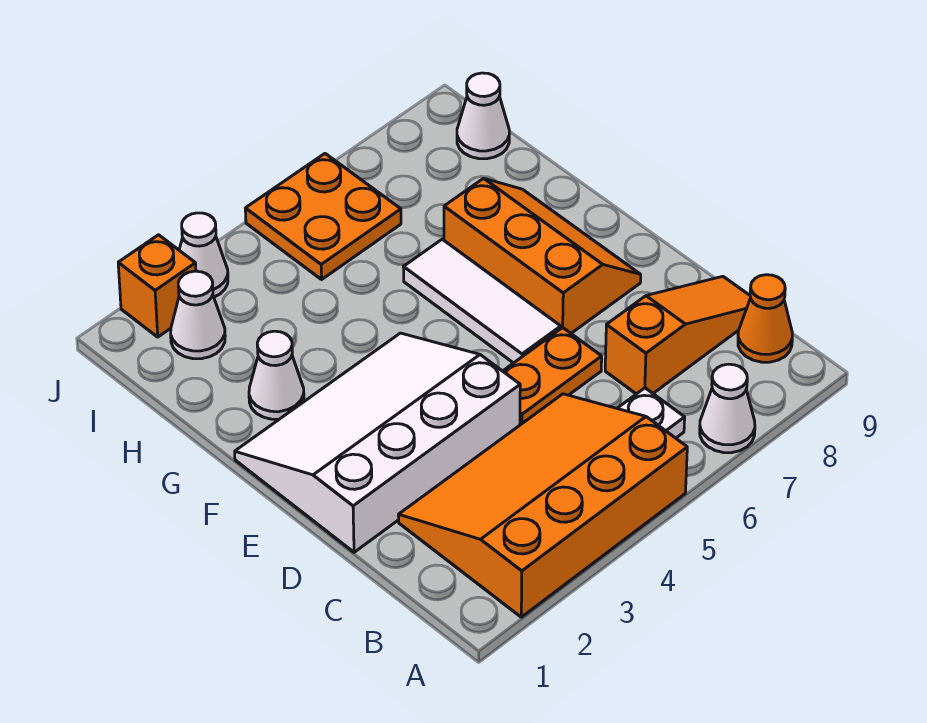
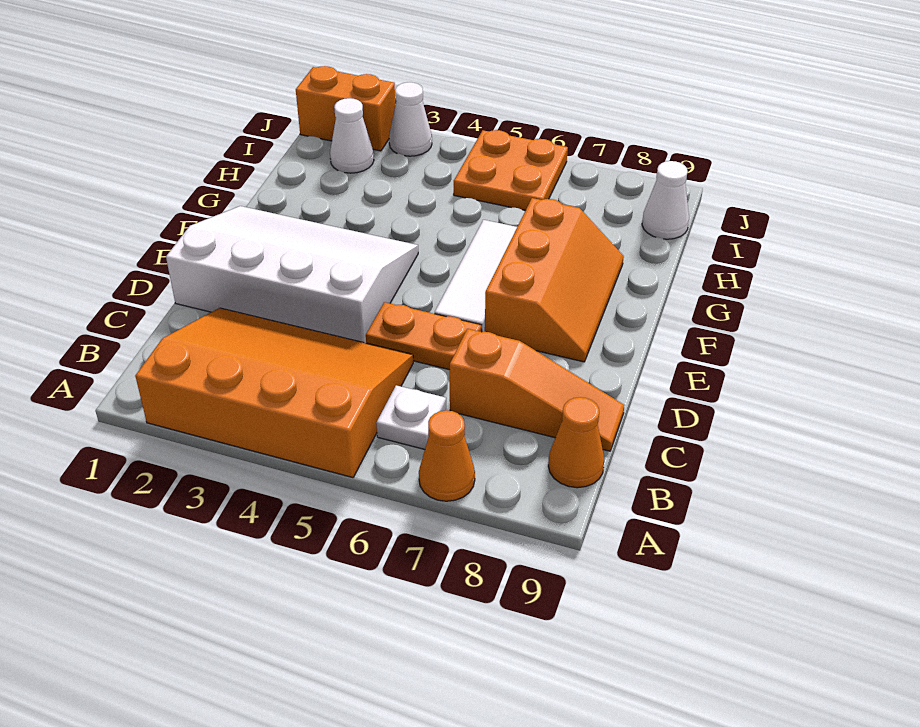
white cone A7 level 1 -> orange cone A7 level 1
white cone G2 level 1 -> none
orange brick J2 level 1 -> orange brick J1:J2 level 1

